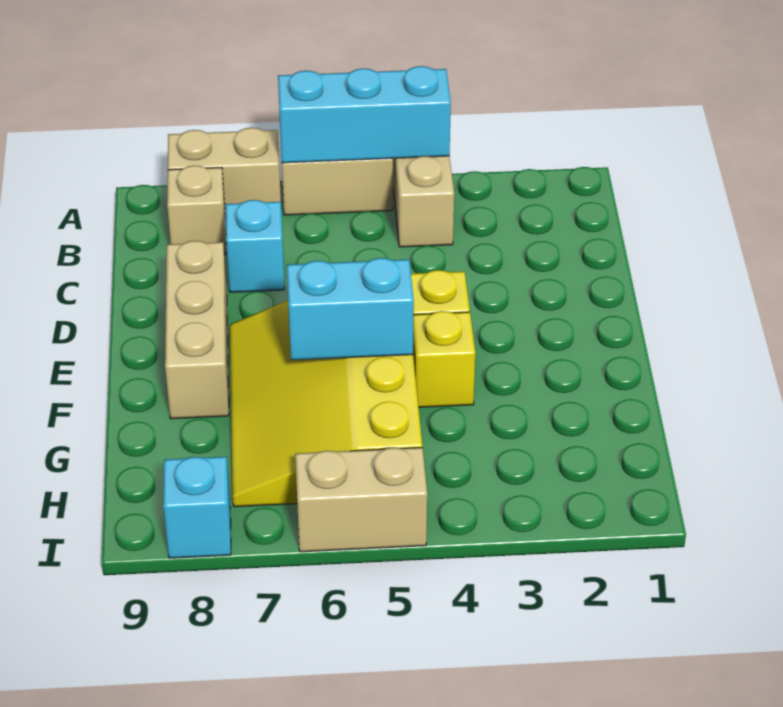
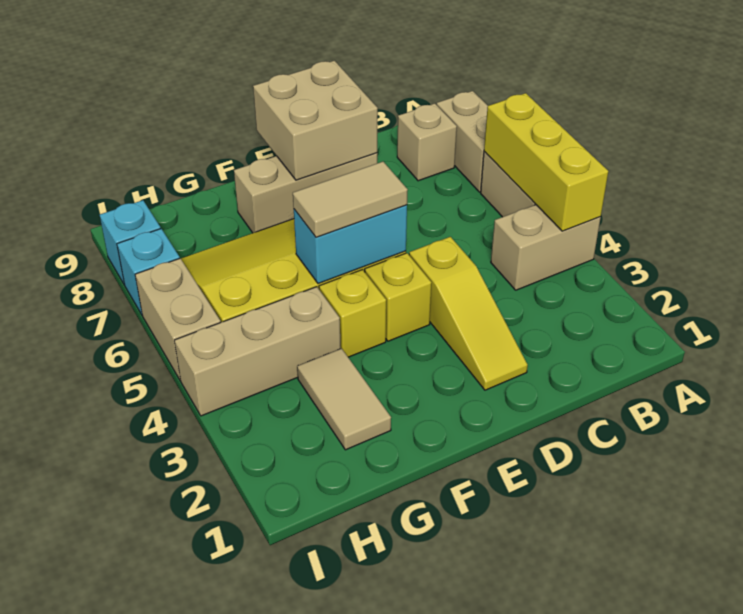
cyan brick A4:A6 level 2 -> yellow brick A4:A6 level 2
cyan brick C7 level 1 -> cyan brick I7 level 1
none -> yellow slope D2:D4 level 1 top 4
none -> tan brick D8:E9 level 2
none -> tan tile E5:F5 level 3
cyan brick F5:F6 level 2 -> cyan brick E5:F5 level 2
none -> tan tile G2:G3 level 1
none -> tan brick G4:I4 level 1

